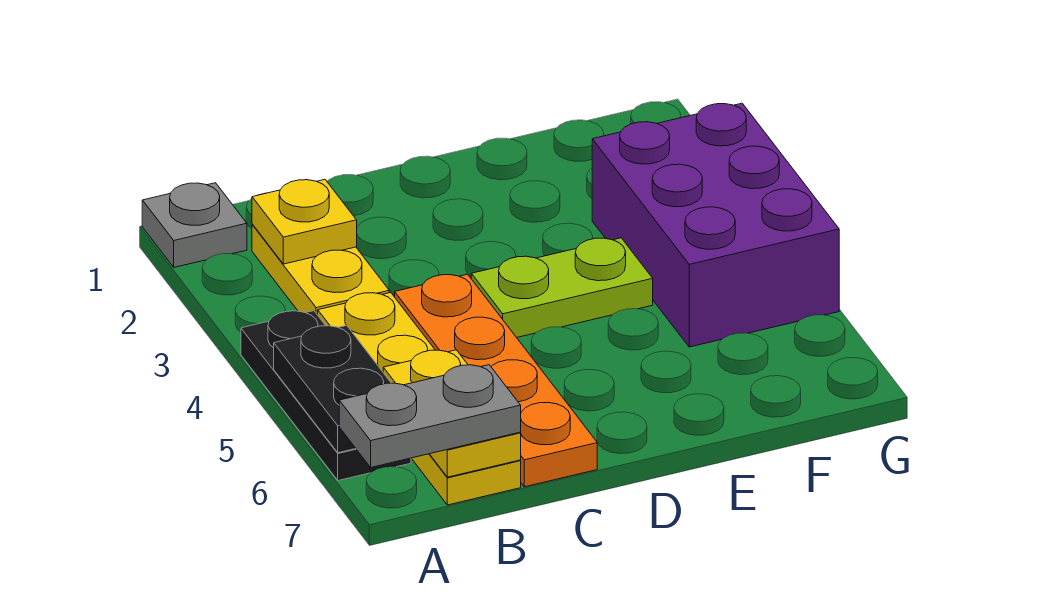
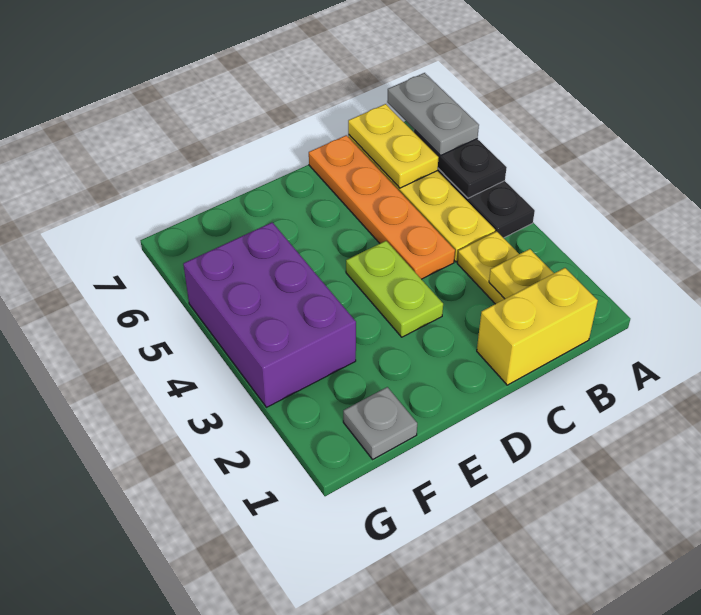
grey plate A1 level 1 -> grey plate F1 level 1
grey plate A7:B7 level 3 -> grey plate A6:A7 level 3
none -> yellow brick B1:C1 level 1
lime plate D4:E4 level 1 -> lime plate D3:D4 level 1

